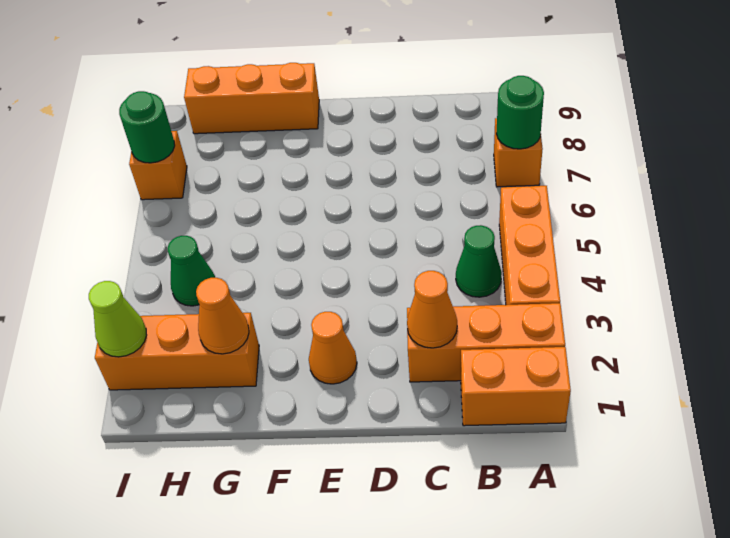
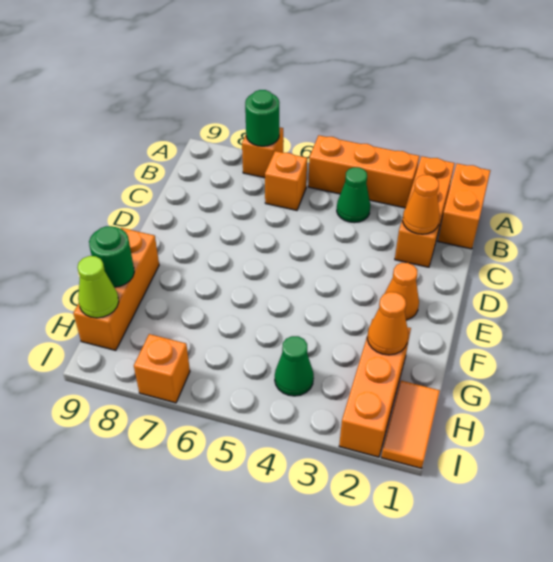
none -> orange brick B6 level 1
none -> orange tile H1:I1 level 1
lime cone I2 level 2 -> lime cone H9 level 2
green round brick I7 level 2 -> green round brick G9 level 2

